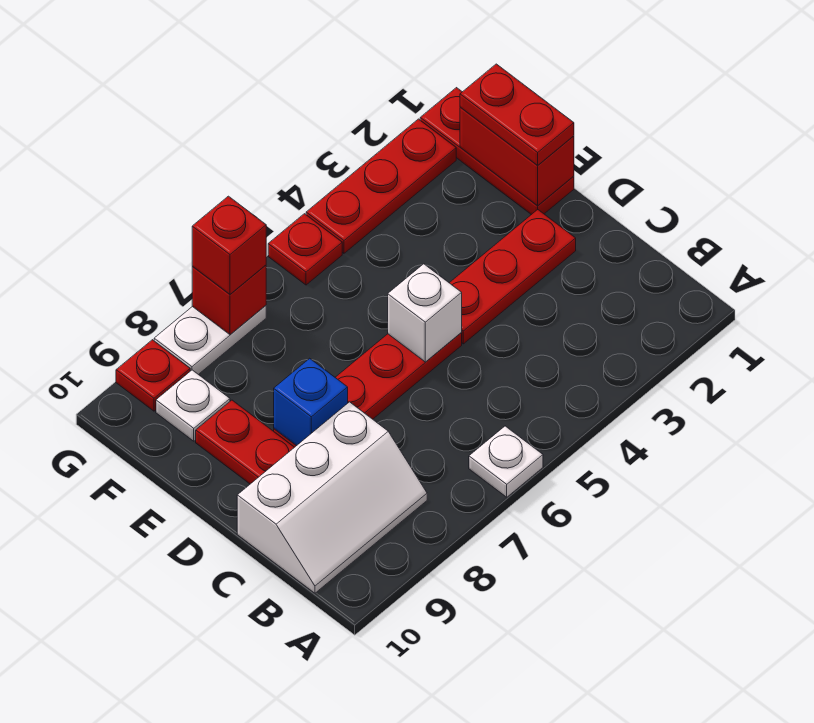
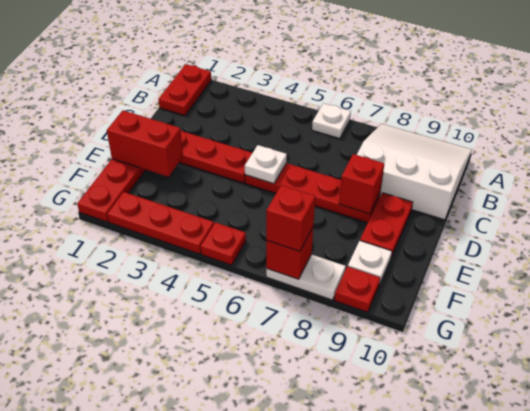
white slope B8:C10 level 1 top C -> white slope A8:C10 level 1 top C
white brick D5 level 2 -> white plate D5 level 2
blue brick D8 level 2 -> red brick D8 level 2
red brick E1:F1 level 2 -> red brick E1:E2 level 2
red plate E1:F1 level 3 -> red plate A1:B1 level 1

